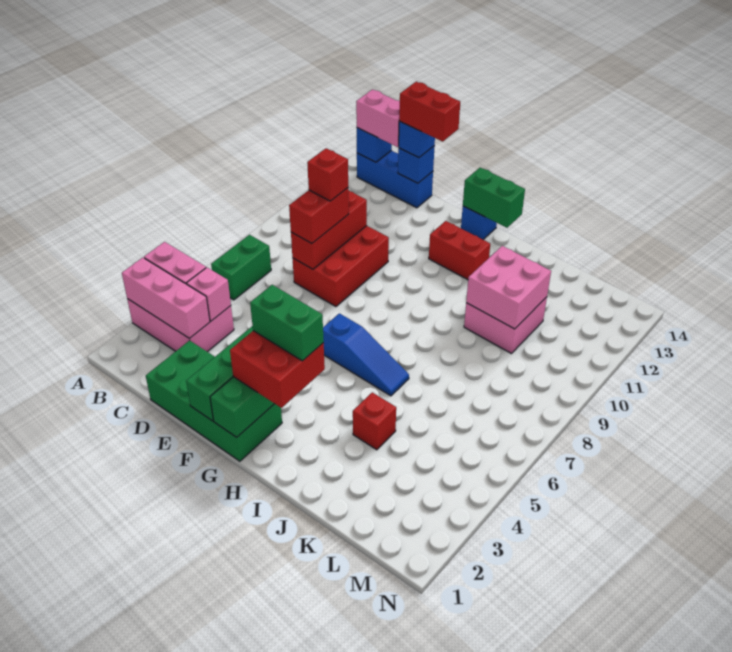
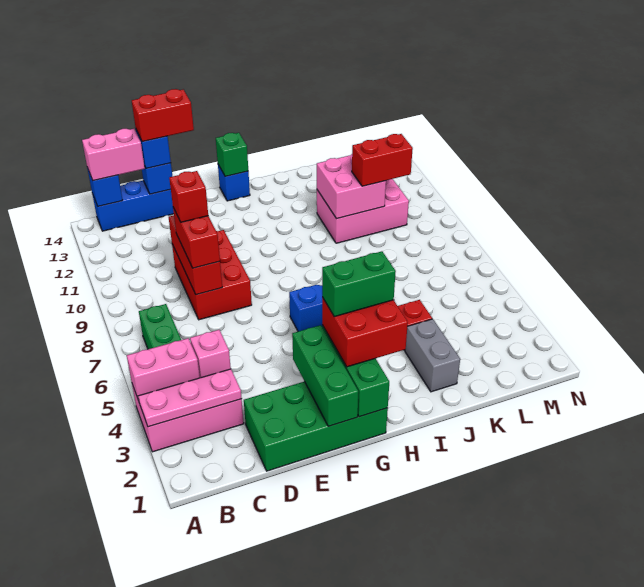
pink brick A3:C3 level 2 -> pink plate A3:C3 level 2
red brick G12:H12 level 1 -> red brick K10:L10 level 3
green brick G14:H14 level 2 -> green brick G14 level 2
none -> grey brick J2:J3 level 1
pink brick J10:K11 level 1 -> pink brick J10:L11 level 1

